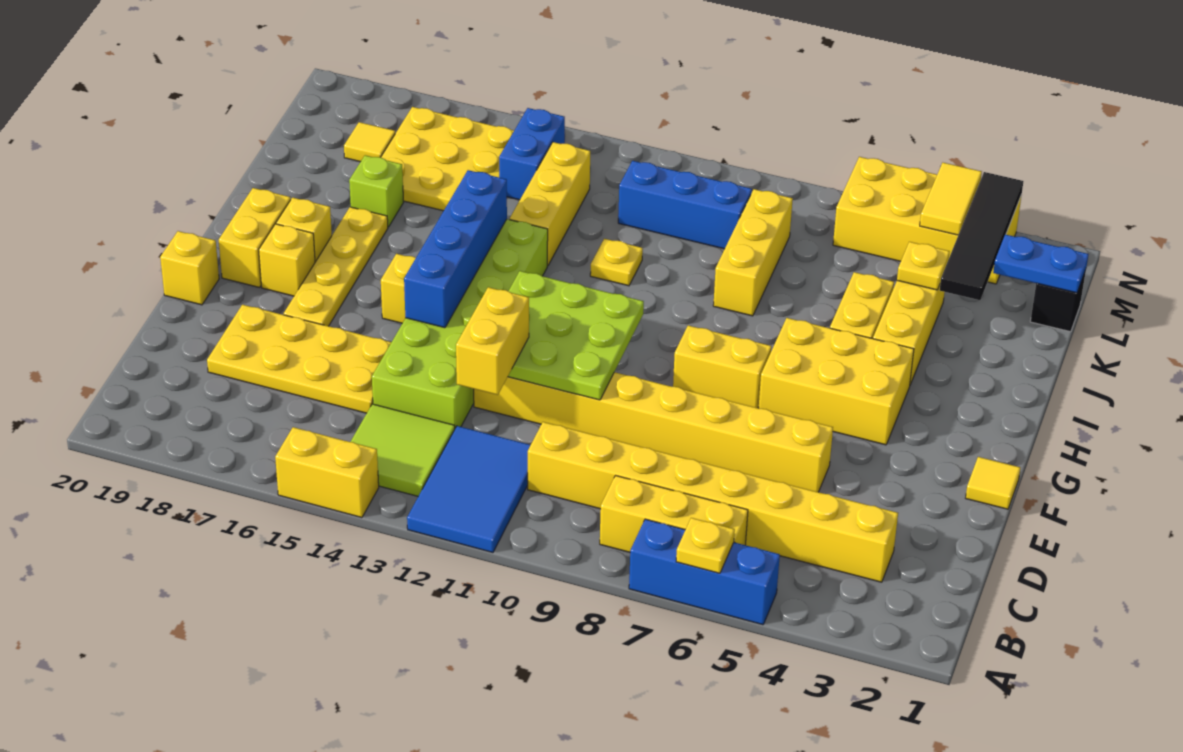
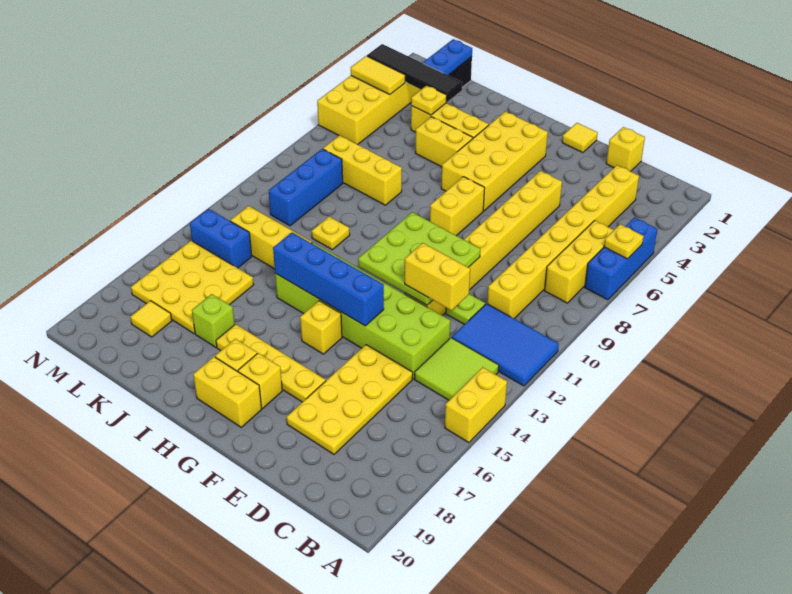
none -> lime plate D11 level 1
yellow brick F20 level 1 -> yellow brick D1 level 1
yellow brick G4:H6 level 1 -> yellow brick G3:H6 level 1

